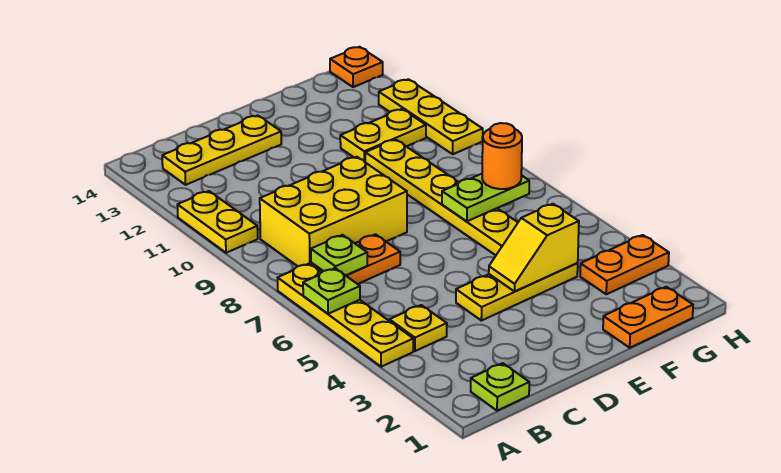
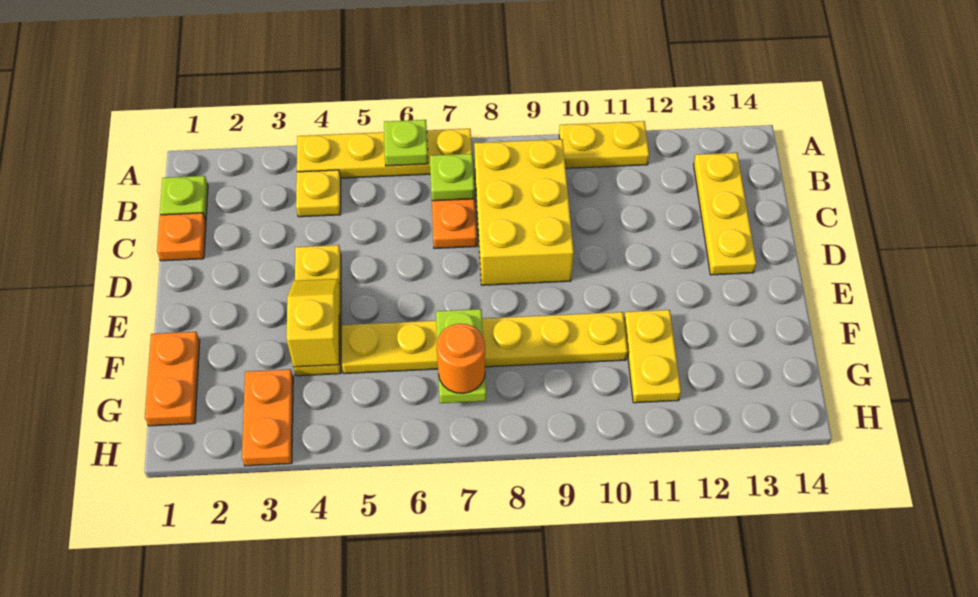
yellow plate H10:H12 level 1 -> none
orange plate H14 level 1 -> orange plate C1 level 1

